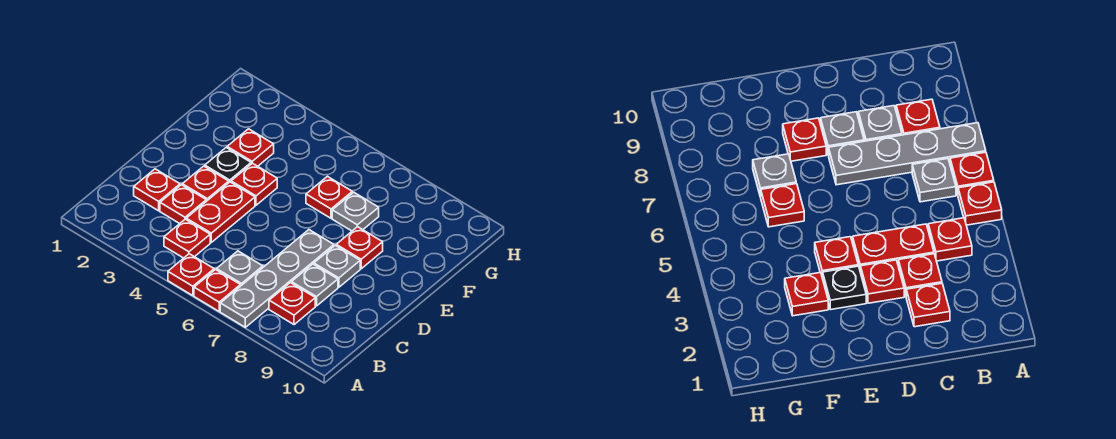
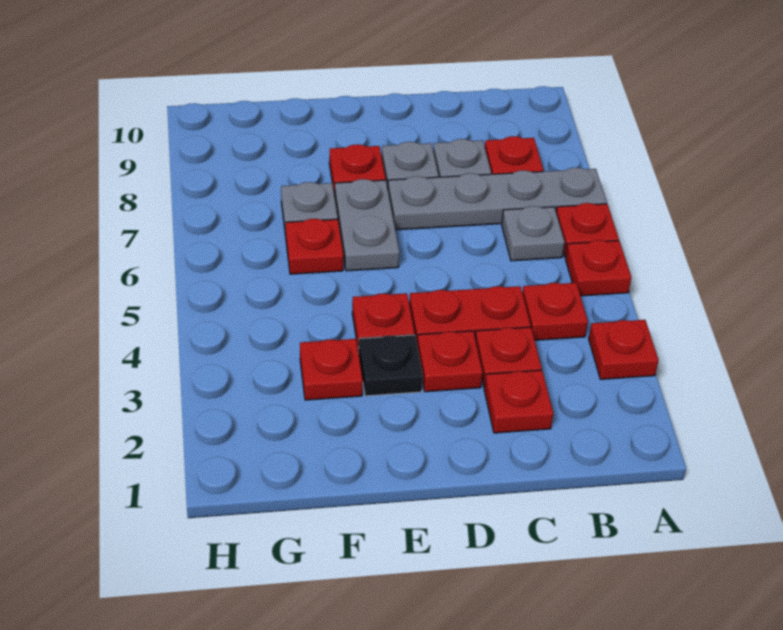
none -> red plate A3 level 1
none -> grey plate E6:E7 level 1

